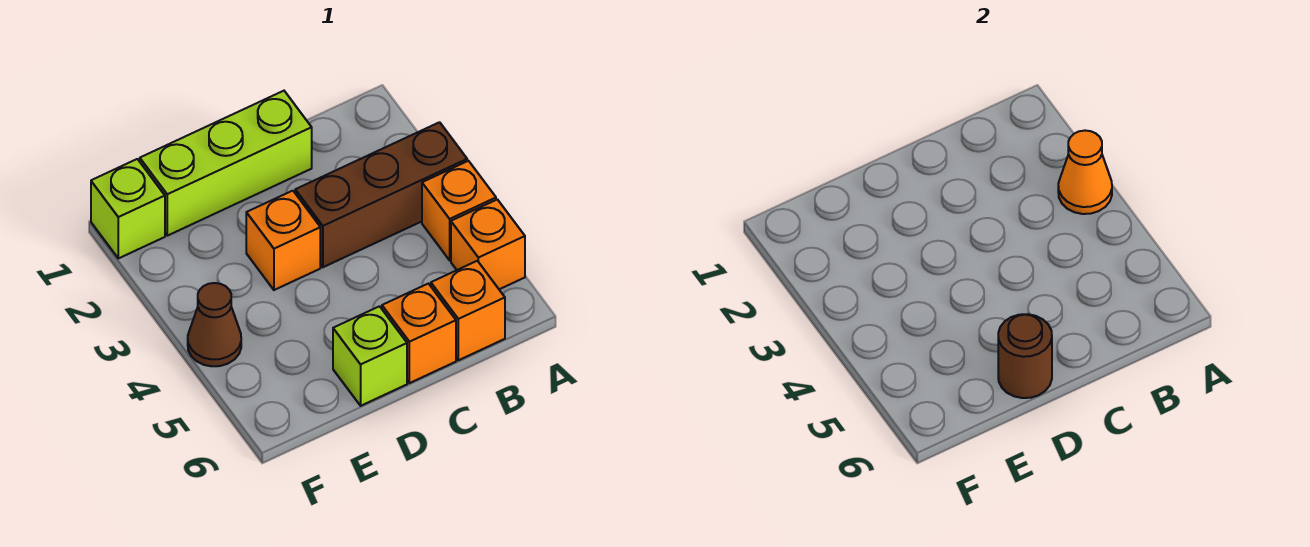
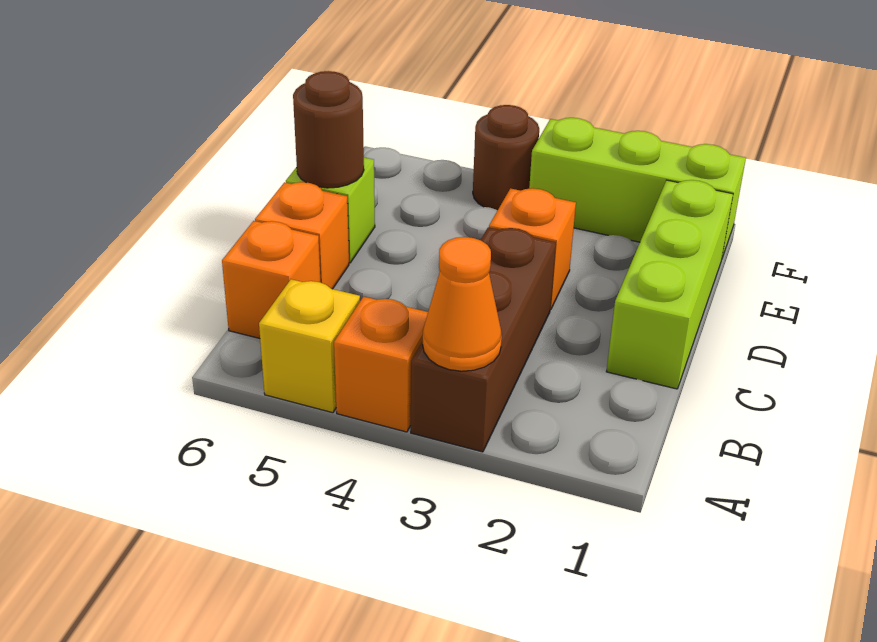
orange brick A5 level 1 -> yellow brick A5 level 1
lime brick F1 level 1 -> lime brick F1:F3 level 1
brown cone F4 level 1 -> brown round brick F4 level 1

